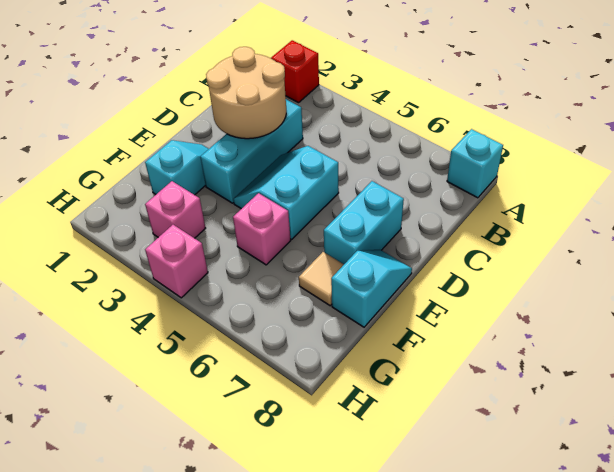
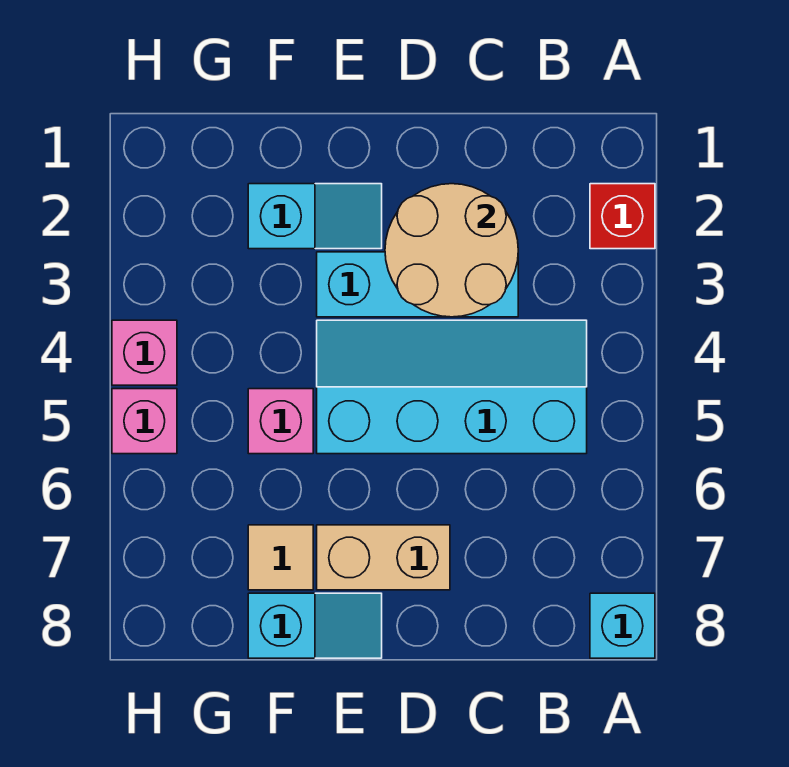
cyan slope D4:E5 level 1 top 5 -> cyan slope B4:E5 level 1 top 5
cyan brick D7:E7 level 1 -> tan brick D7:E7 level 1
pink brick G3 level 1 -> pink brick H5 level 1

